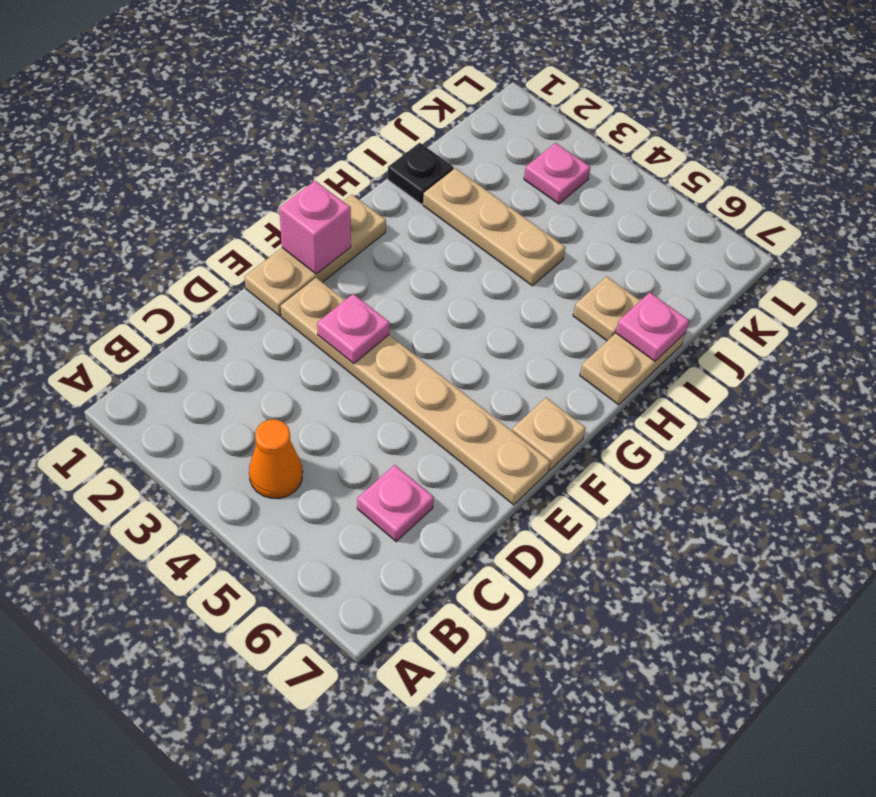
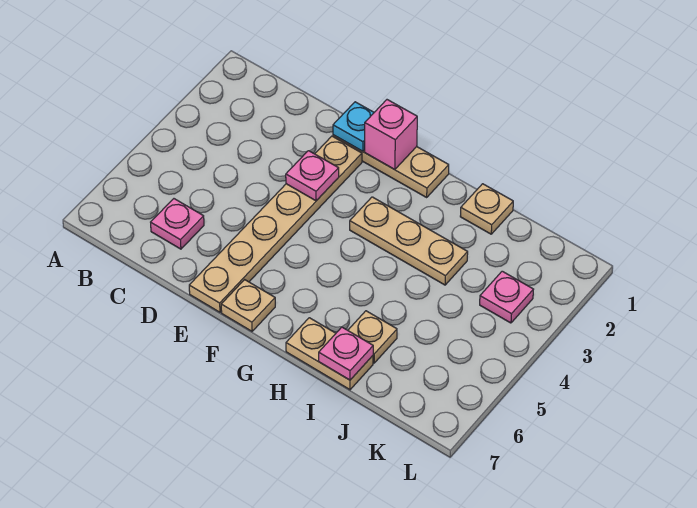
orange cone B4 level 1 -> none
none -> cyan plate E1 level 2
black plate I1 level 1 -> tan plate I1 level 1
tan plate I2:I4 level 1 -> tan plate G3:I3 level 1

